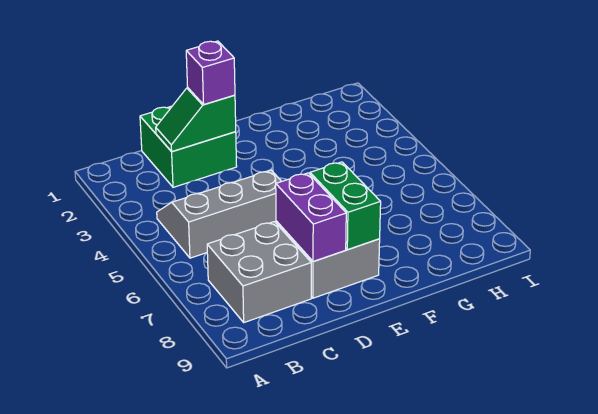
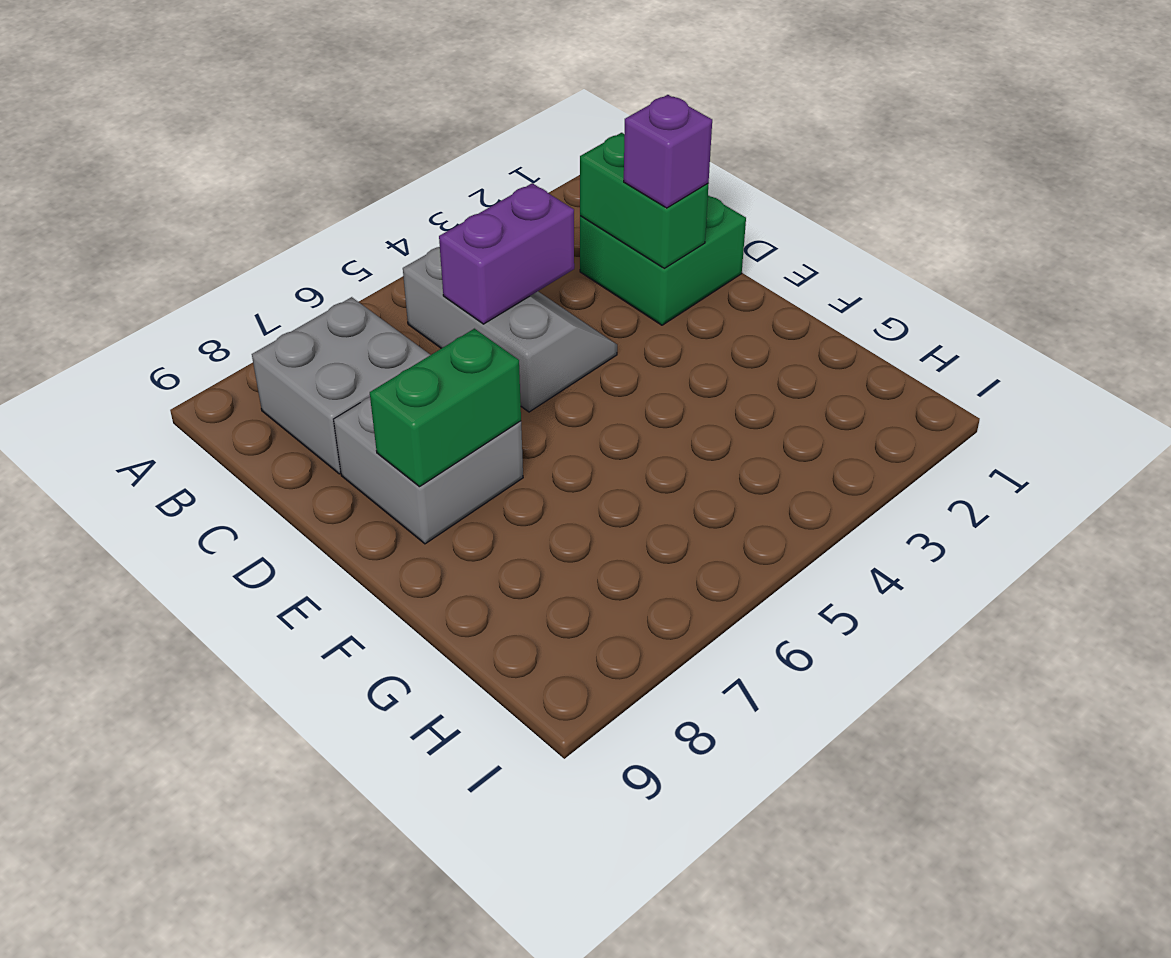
green slope C2:D2 level 2 top D -> green brick C2:D2 level 2
purple brick D7:D8 level 2 -> purple brick C4:C5 level 2

